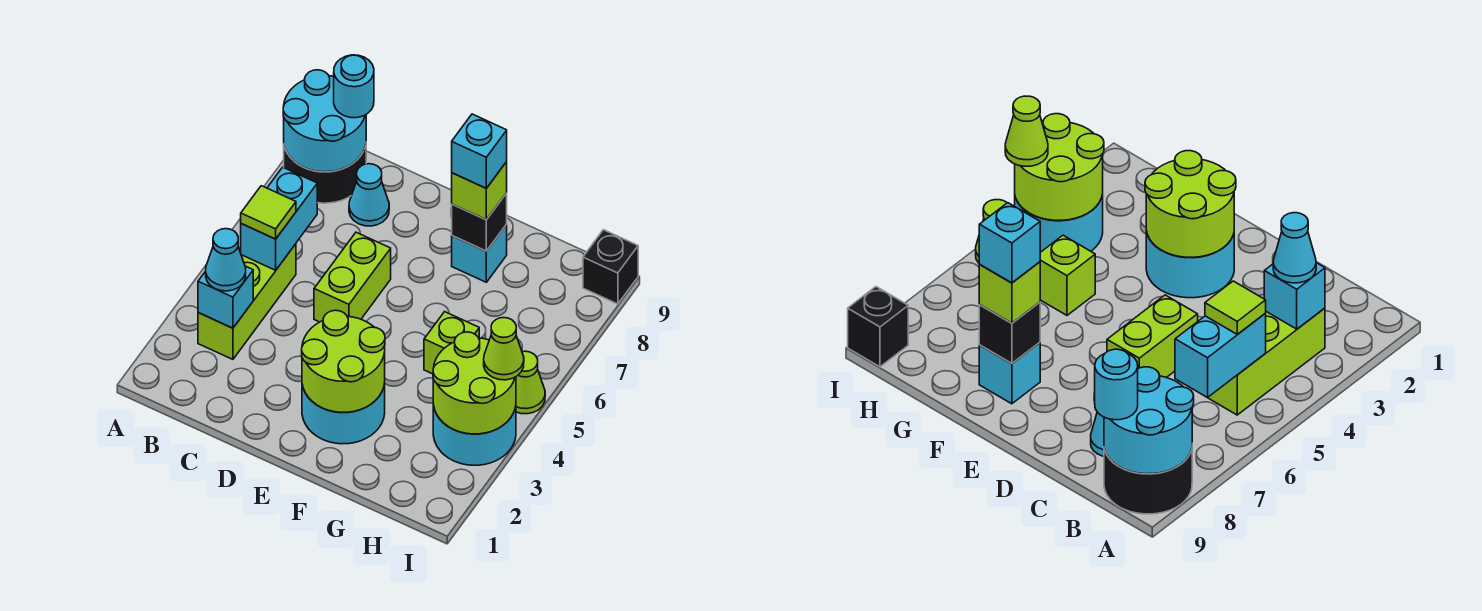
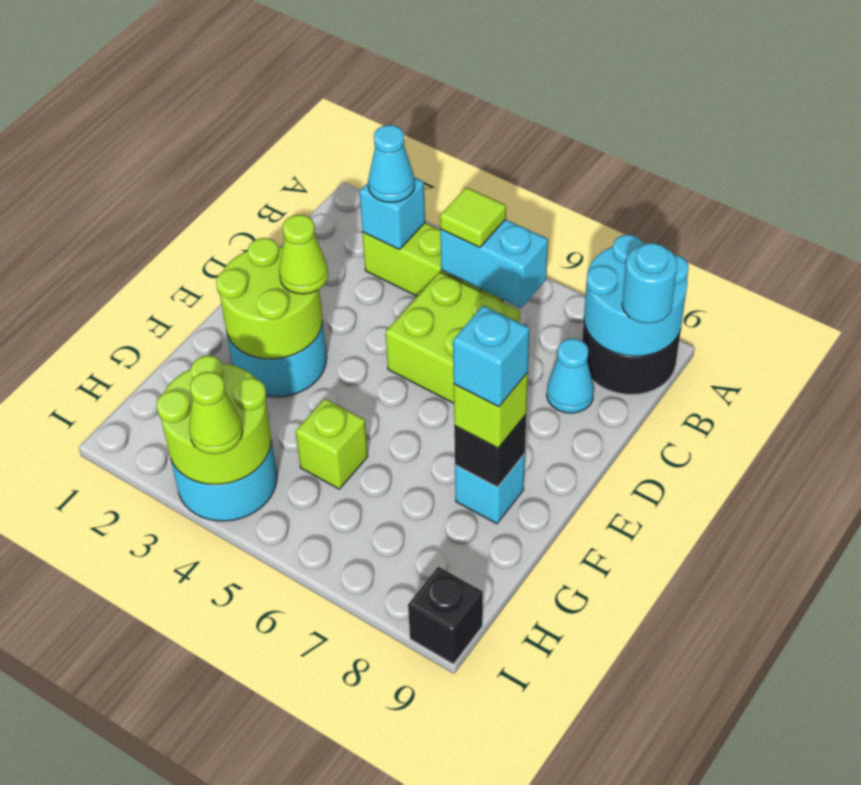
lime brick D5:D6 level 1 -> lime brick C5:D6 level 1
lime cone I5 level 1 -> lime cone E3 level 3

